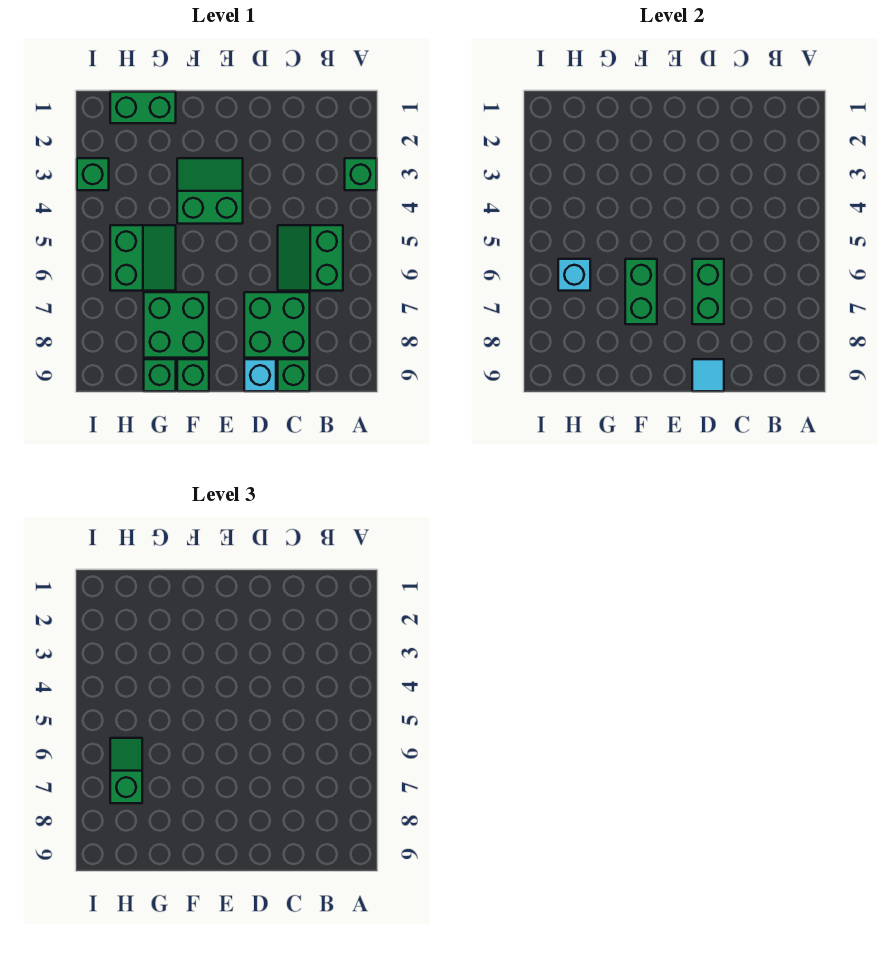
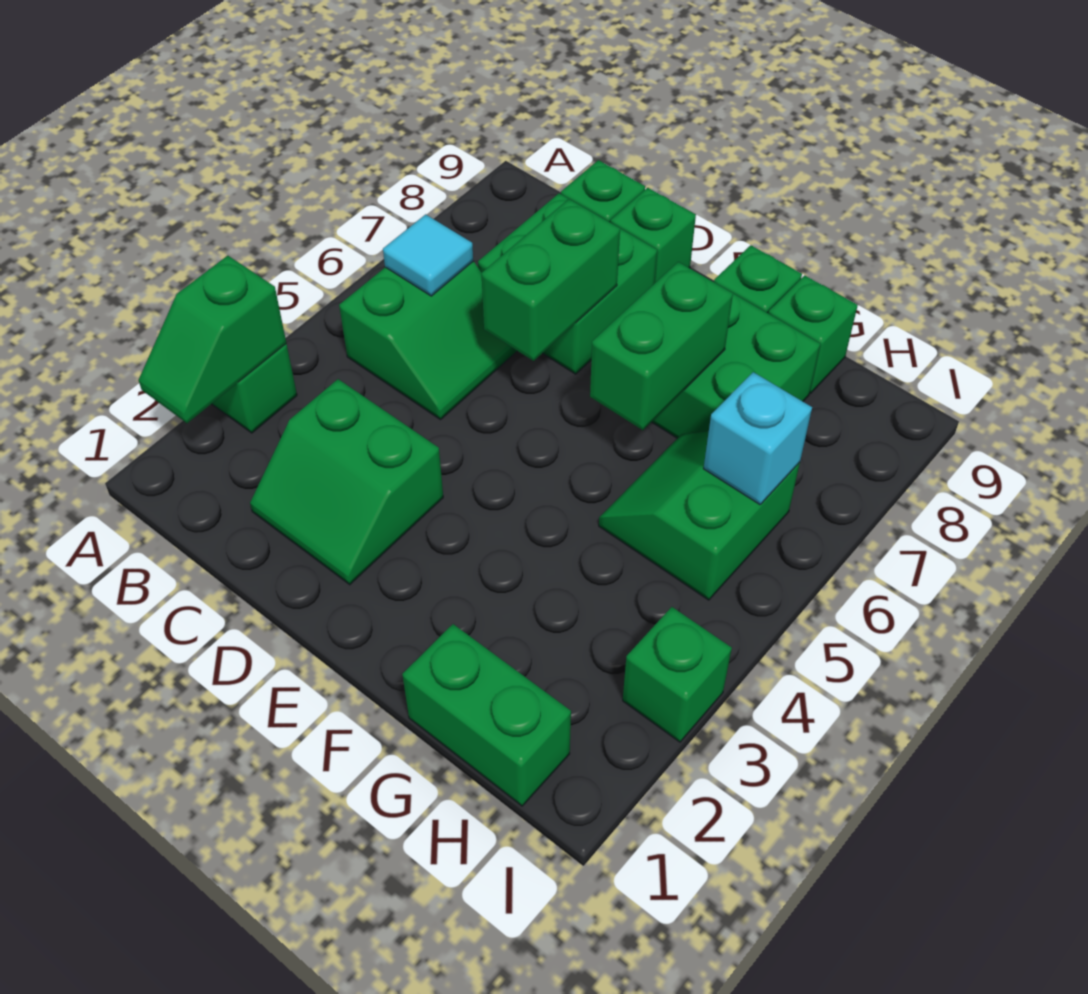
cyan brick D9 level 1 -> green brick D9 level 1
cyan tile D9 level 2 -> cyan tile B6 level 2
green slope E3:F4 level 1 top 4 -> green slope C2:D3 level 1 top 3
green slope H6:H7 level 3 top 7 -> green slope A2:A3 level 2 top 3

